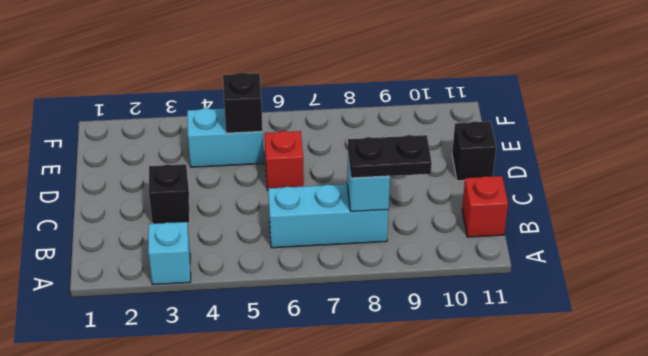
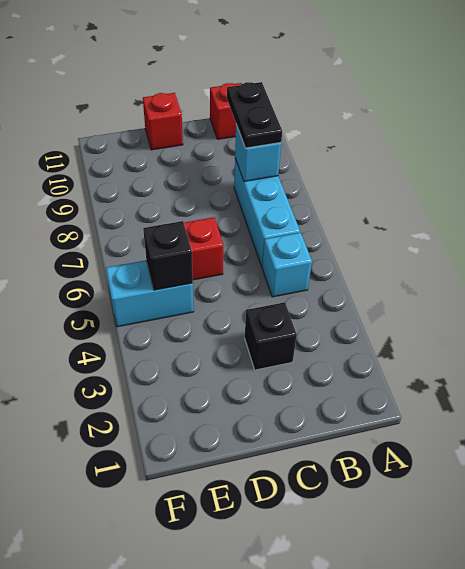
cyan brick A3 level 1 -> cyan brick B5 level 1
black brick D11 level 1 -> red brick D11 level 1
cyan brick E4:E5 level 1 -> cyan brick E5:F5 level 1

